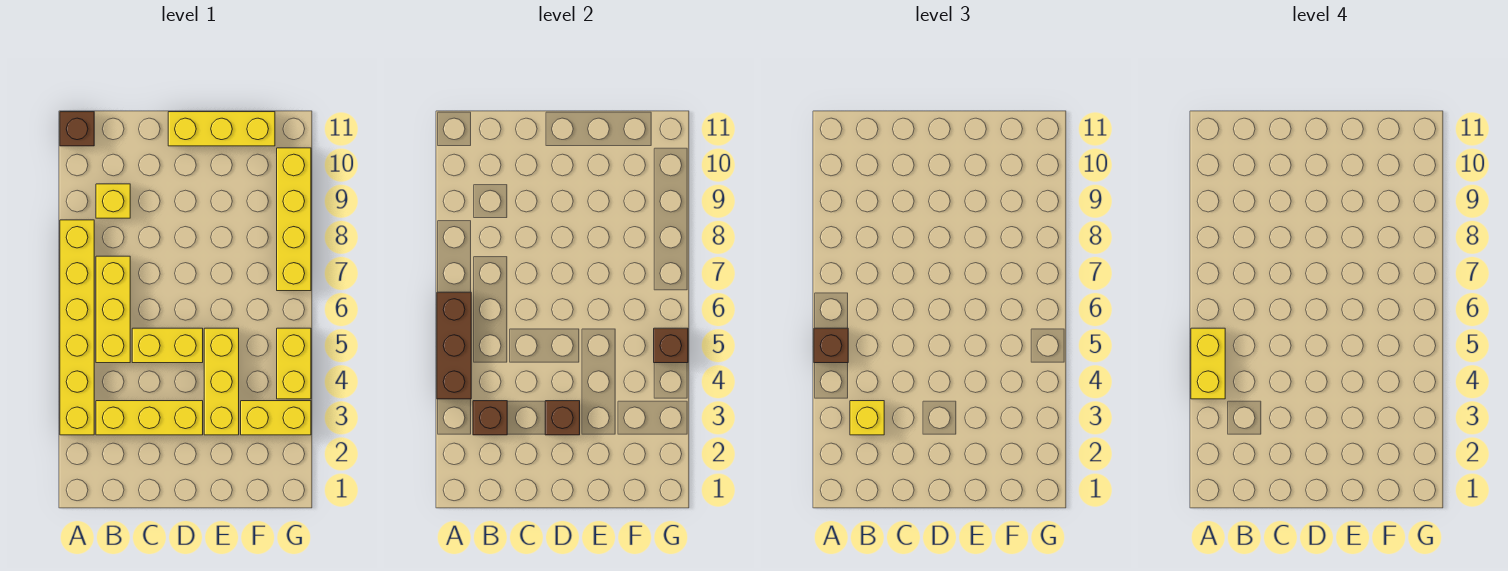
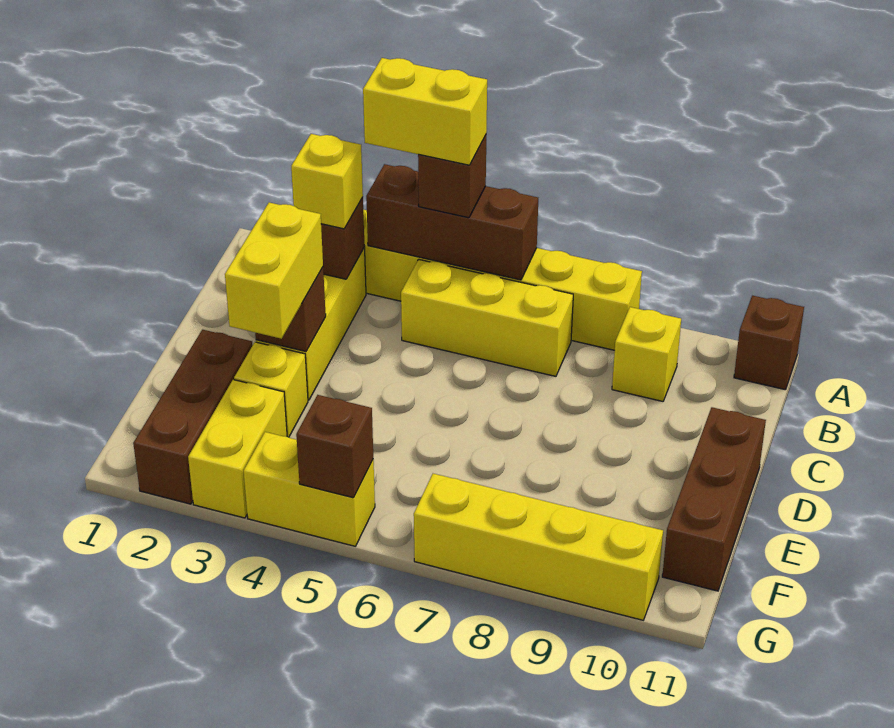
yellow brick C5:D5 level 1 -> yellow brick D3:E3 level 3
yellow brick D11:F11 level 1 -> brown brick D11:F11 level 1
none -> brown brick E2:G2 level 1
yellow brick E3:E5 level 1 -> yellow brick E3 level 1

